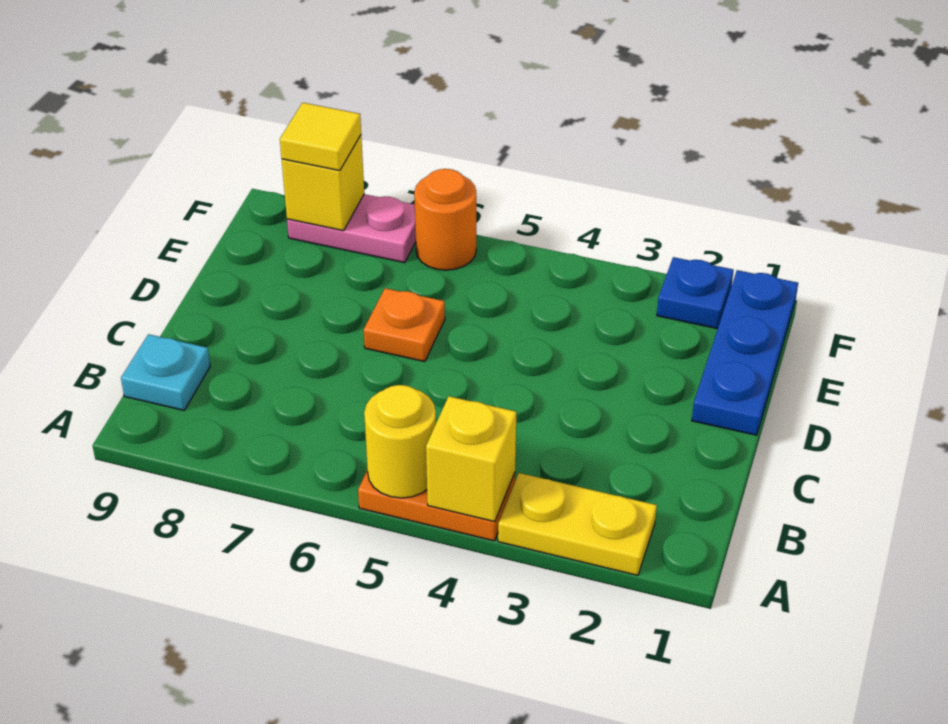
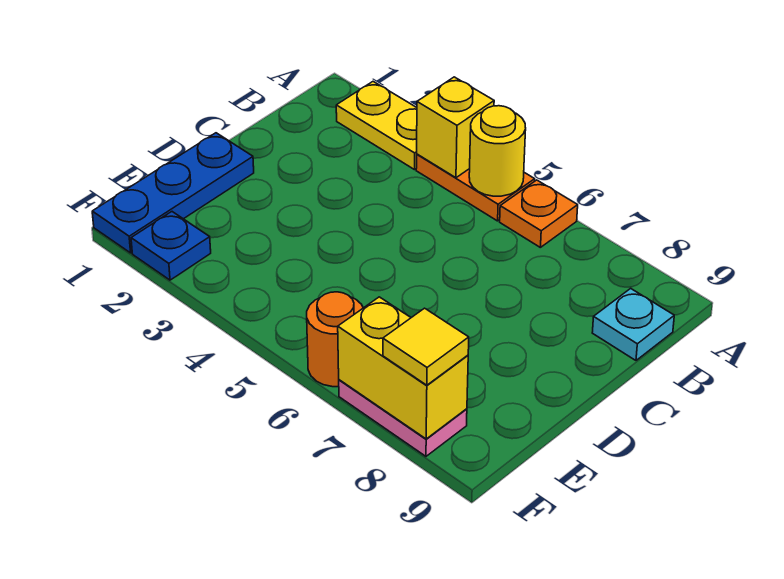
orange plate D6 level 1 -> orange plate A6 level 1
yellow brick F8 level 2 -> yellow brick F7:F8 level 2

